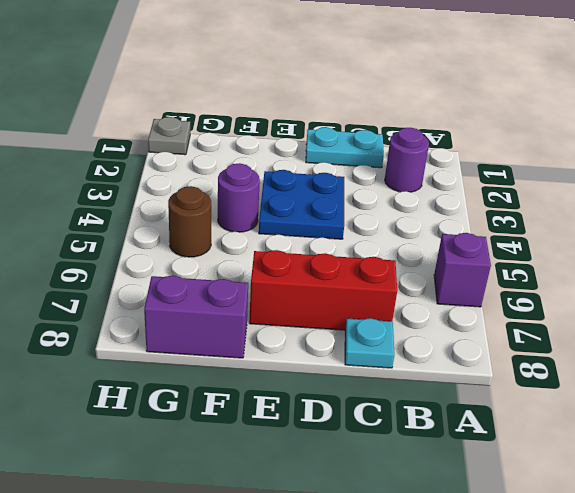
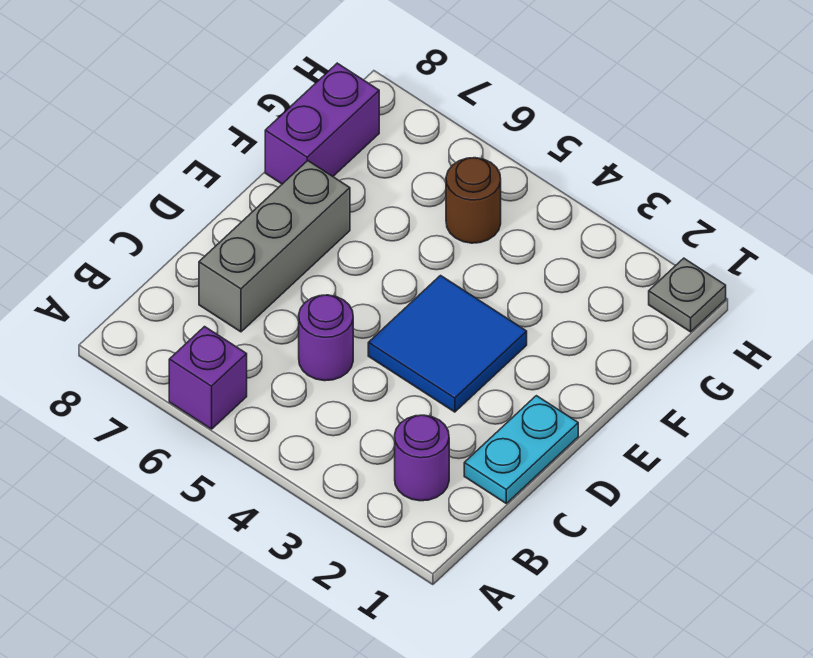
red brick C7:E7 level 1 -> grey brick C7:E7 level 1
cyan plate C8 level 1 -> none
blue plate D3:E4 level 1 -> blue tile D3:E4 level 1
purple round brick F4 level 1 -> purple round brick C5 level 1

